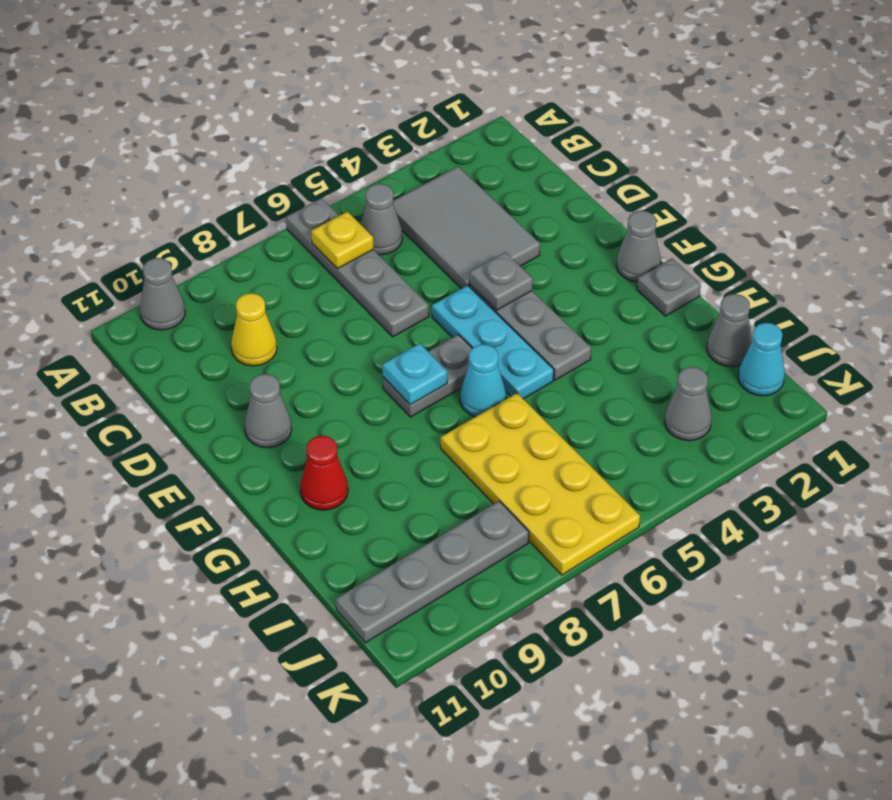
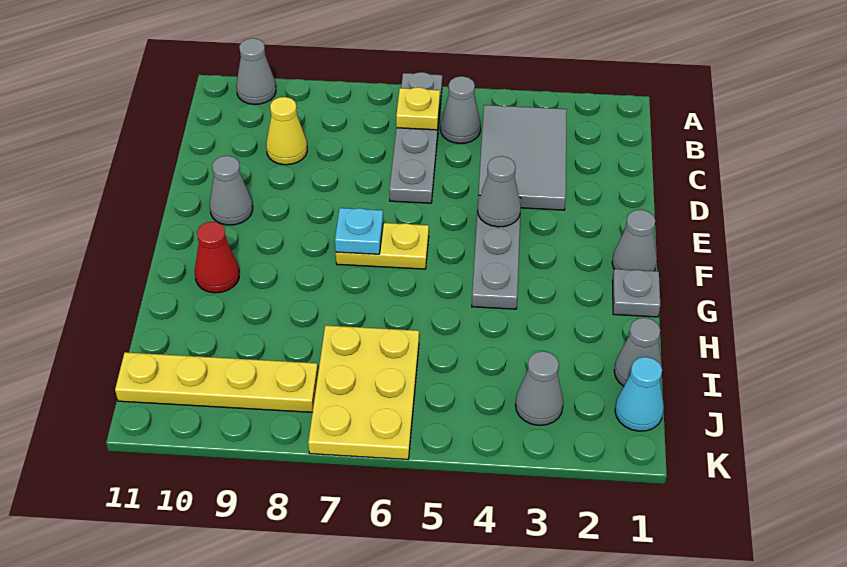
grey plate E4 level 2 -> grey cone E4 level 2
cyan plate E5:G5 level 1 -> none
grey plate F6:F7 level 1 -> yellow plate F6:F7 level 1
cyan cone G6 level 1 -> none
yellow plate H6:K7 level 1 -> yellow plate I6:K7 level 1
grey plate J8:J11 level 1 -> yellow plate J8:J11 level 1

